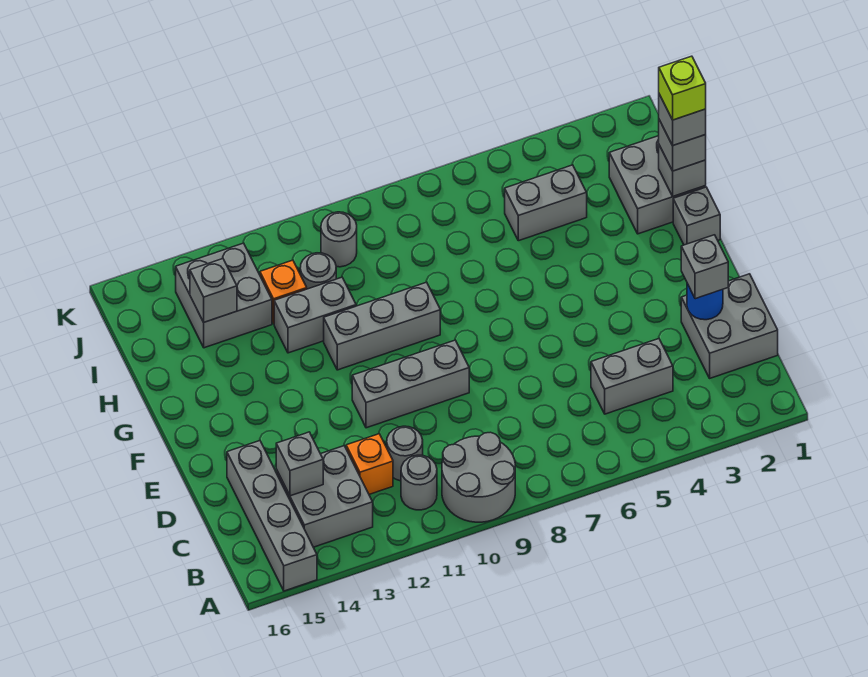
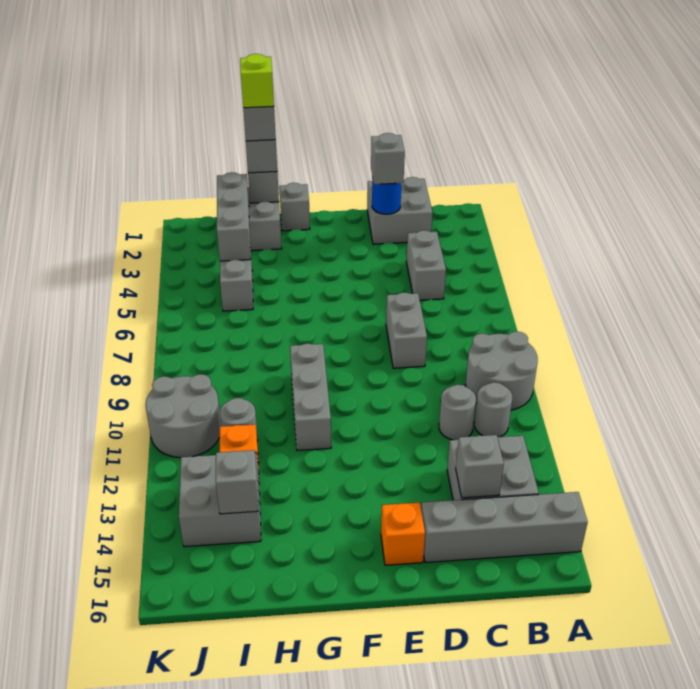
orange brick C12 level 1 -> orange brick E15 level 1
grey brick E9:E11 level 1 -> grey brick I2:I4 level 2
grey brick H11:H12 level 1 -> grey brick D7:D8 level 1
grey round brick J10 level 1 -> grey round brick J10:K11 level 1

